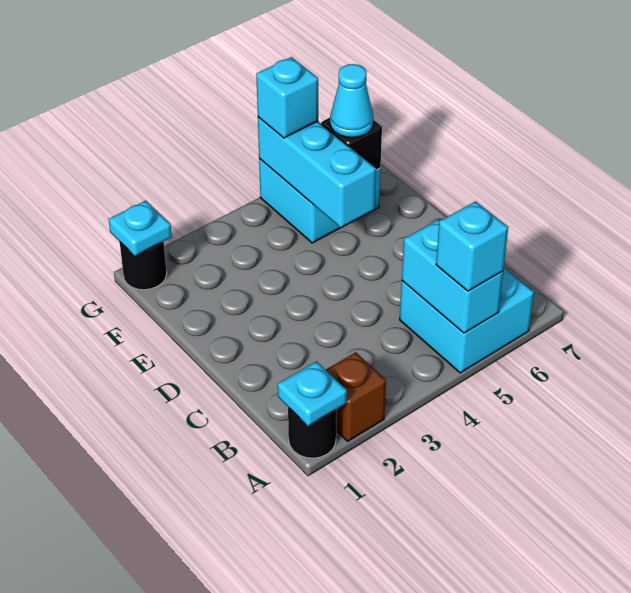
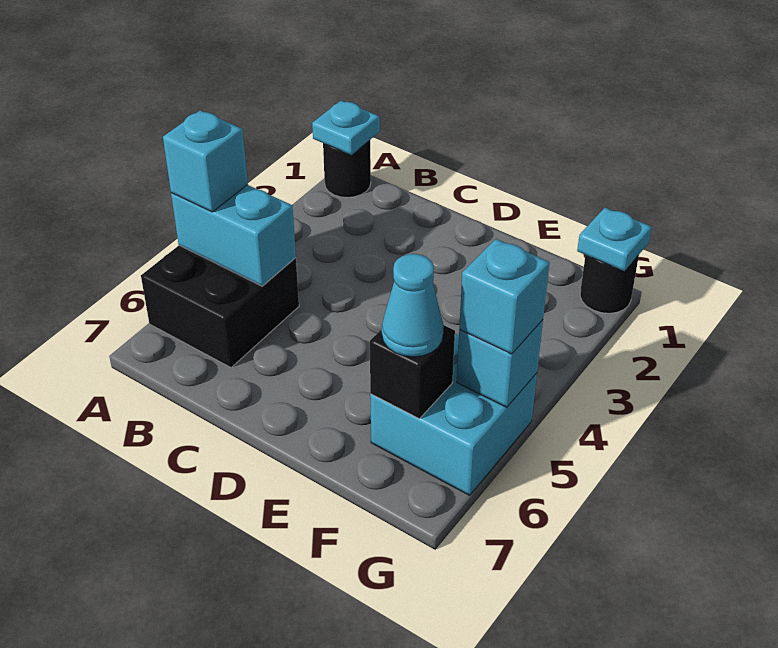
brown brick A2 level 1 -> none
cyan brick A5:B6 level 1 -> black brick A5:B6 level 1
cyan brick E5:G5 level 2 -> cyan brick G5 level 2

